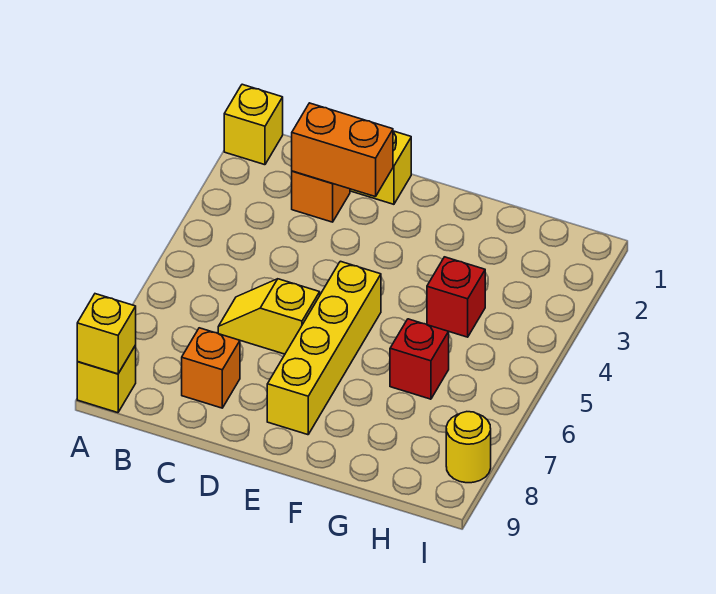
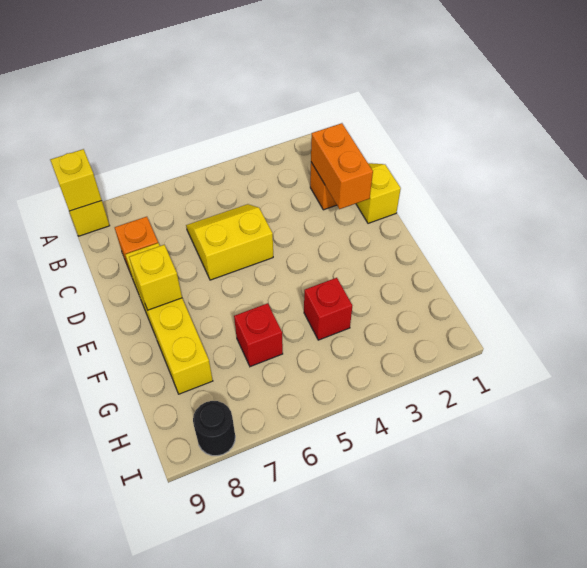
yellow brick A1 level 1 -> yellow brick E8 level 2
yellow slope C6:D6 level 1 top D -> yellow slope C5:D6 level 1 top D
yellow brick E5:E8 level 1 -> yellow brick D8:G8 level 1
yellow round brick I8 level 1 -> black round brick I8 level 1

